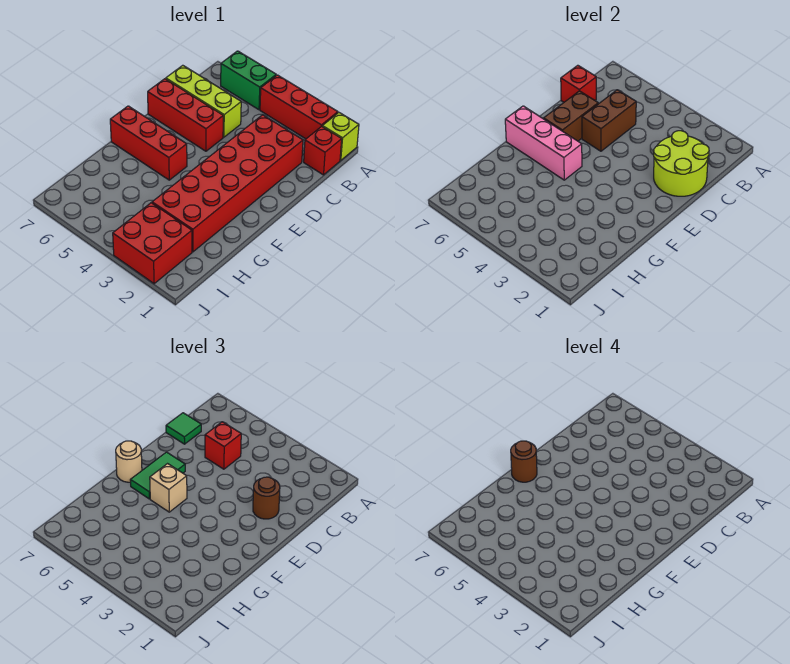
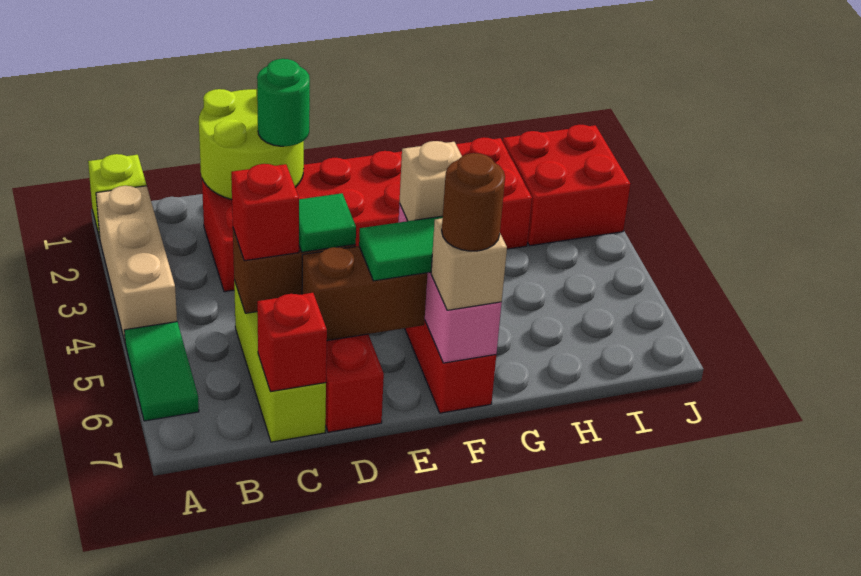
red brick A2:A4 level 1 -> tan brick A2:A4 level 1
green brick A5:A6 level 1 -> green tile A5:A6 level 1
red brick B1 level 1 -> none
green tile C7 level 3 -> green tile D5 level 3
brown round brick D2 level 3 -> green round brick D2 level 3
tan round brick F7 level 3 -> tan brick F7 level 3

